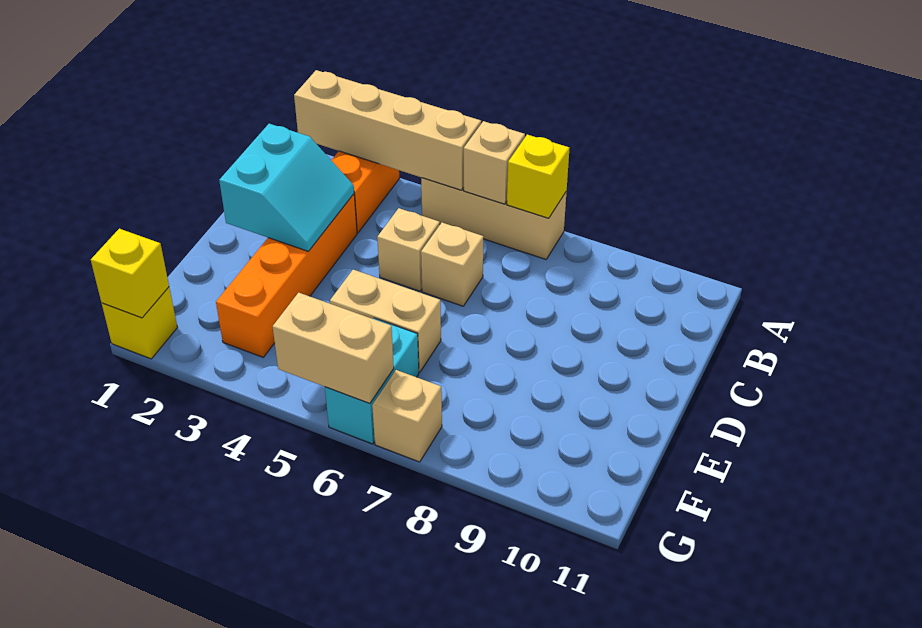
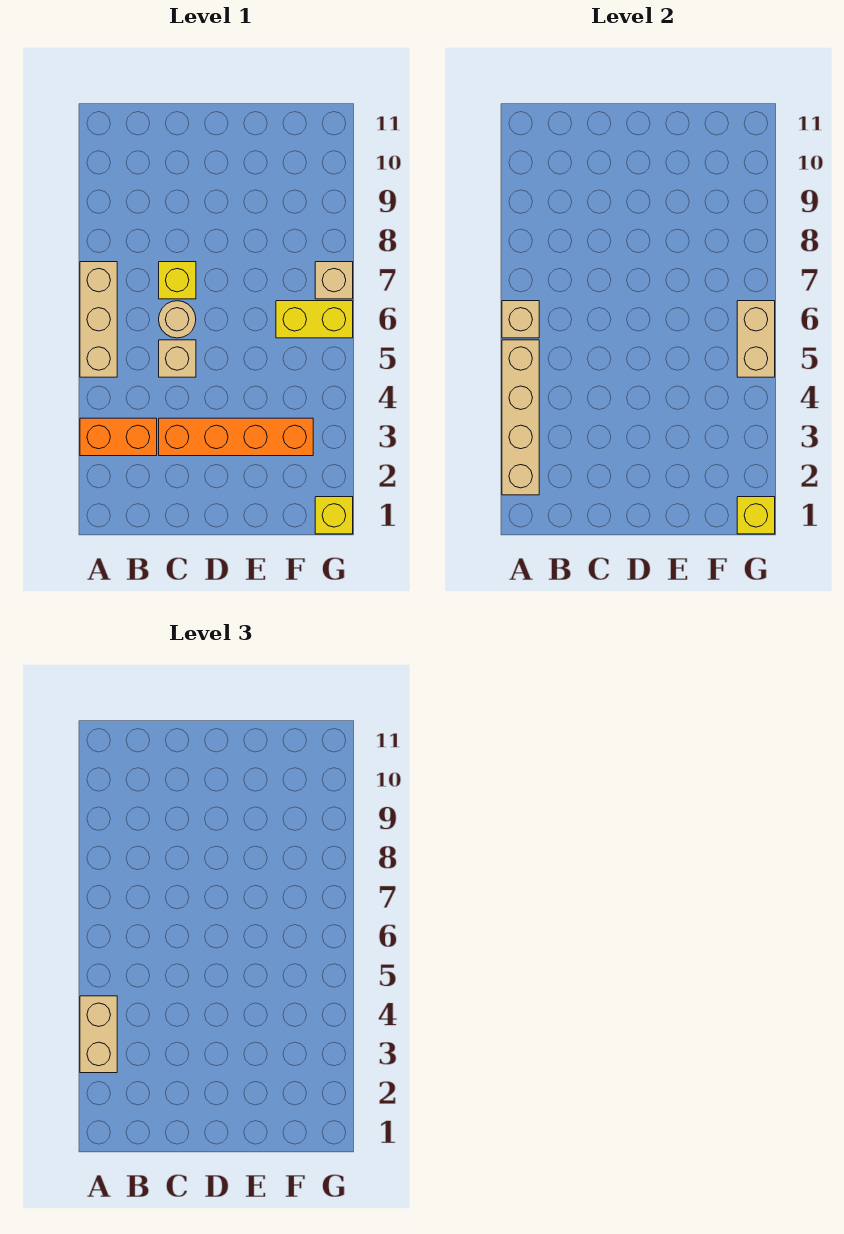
yellow brick A7 level 2 -> yellow brick C7 level 1
cyan slope C2:D3 level 2 top 2 -> none
tan brick C6 level 1 -> tan round brick C6 level 1
tan brick E5:E6 level 1 -> tan brick A3:A4 level 3
cyan brick F6:G6 level 1 -> yellow brick F6:G6 level 1

